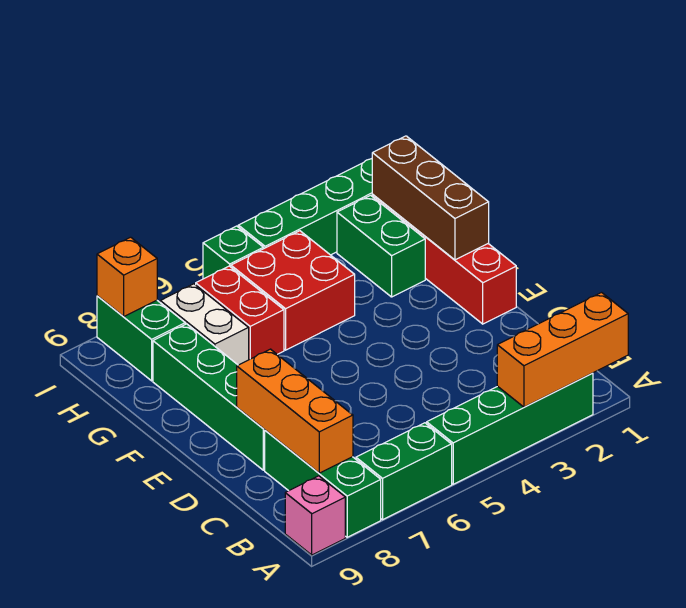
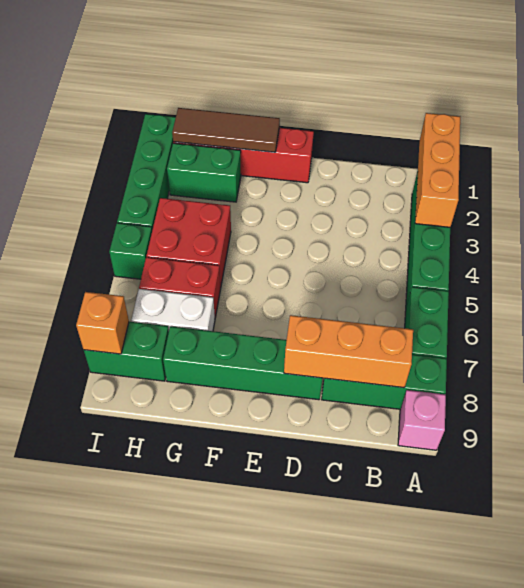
brown brick F1:H1 level 2 -> brown tile F1:H1 level 2

